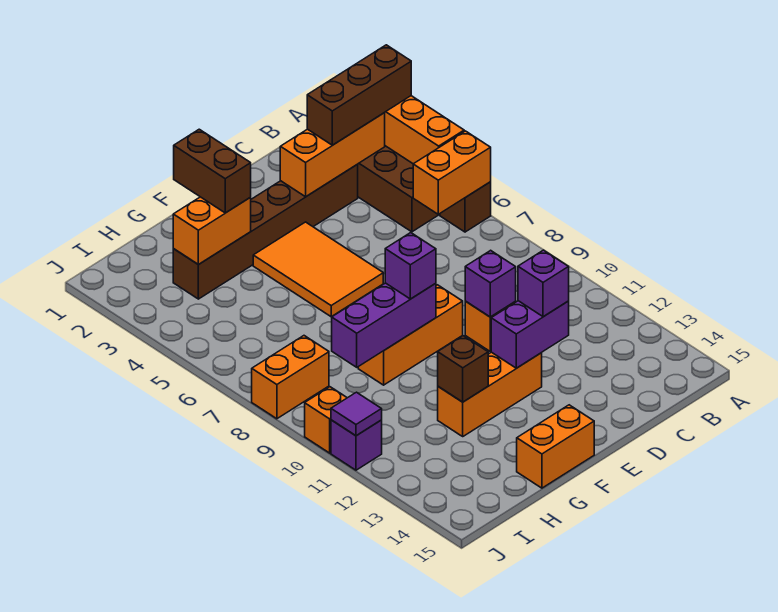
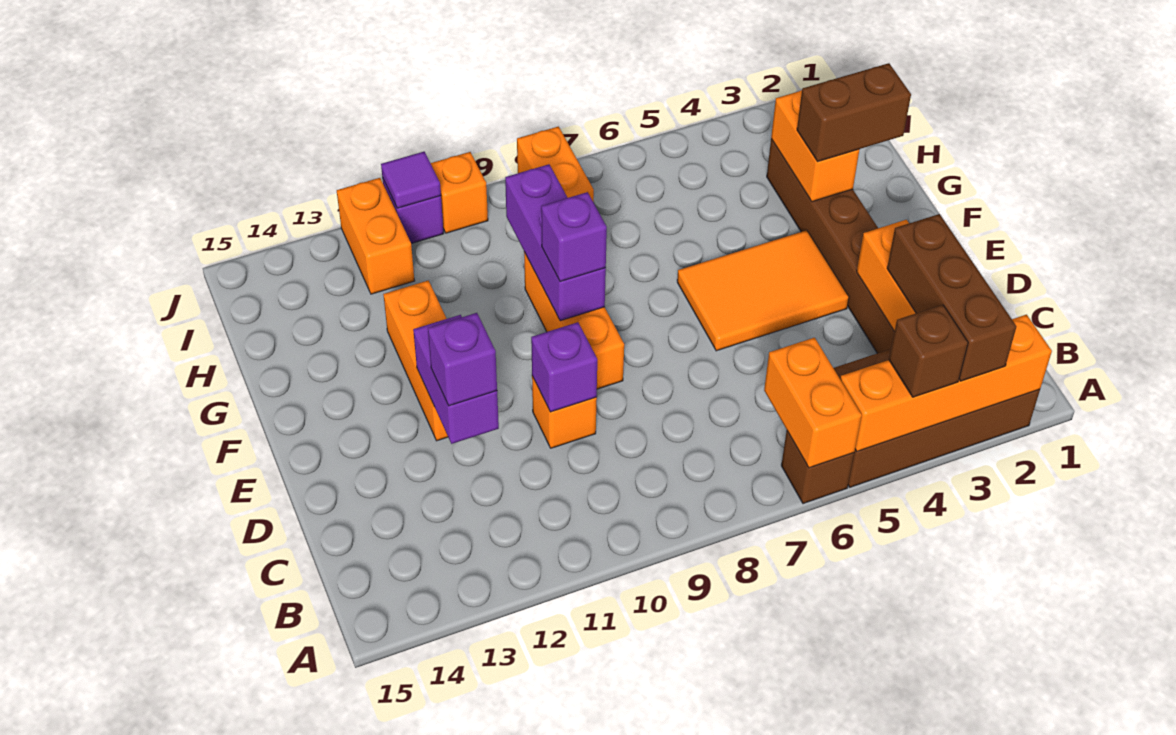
orange brick F15:G15 level 1 -> orange brick I12:J12 level 1
brown brick G12 level 2 -> brown brick A4 level 3

